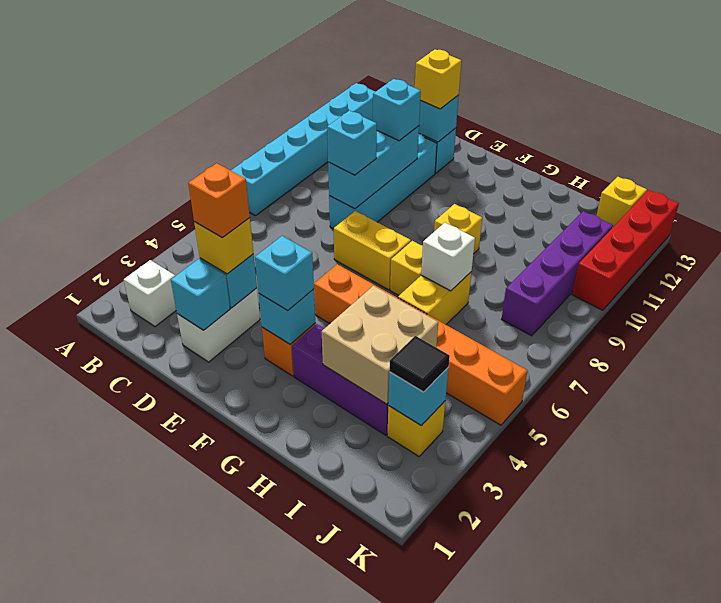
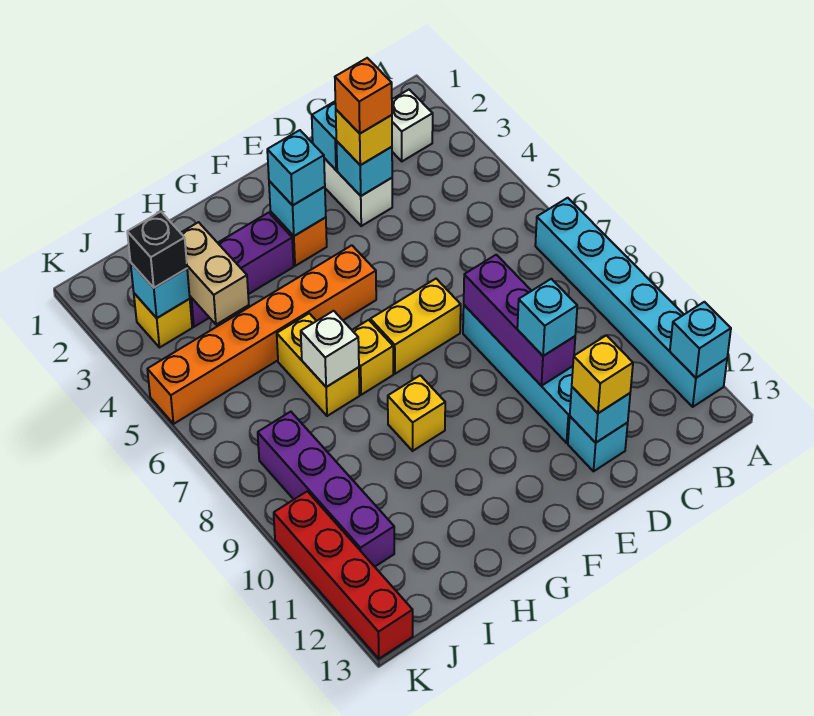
cyan brick D8:D10 level 2 -> purple brick D8:D10 level 2
cyan brick D8 level 3 -> cyan brick A12 level 2
tan brick H3:I4 level 2 -> tan brick I3:I4 level 2
black tile J3 level 3 -> black brick J3 level 3
yellow brick J13 level 1 -> none

